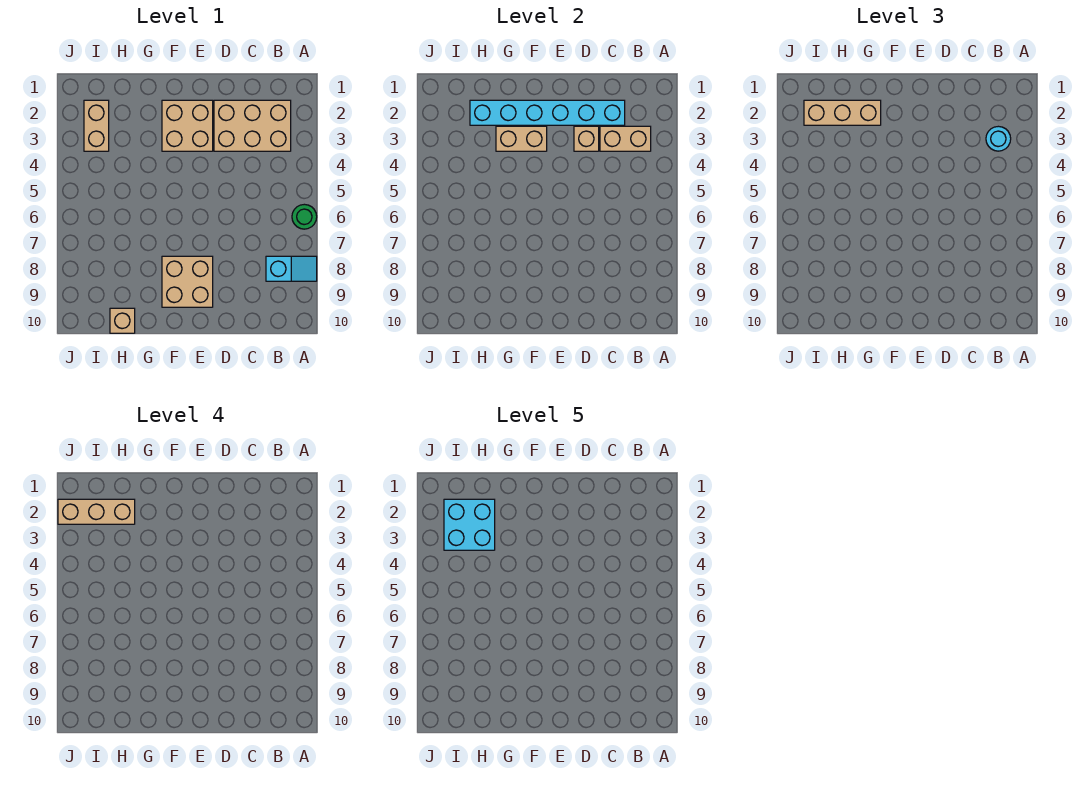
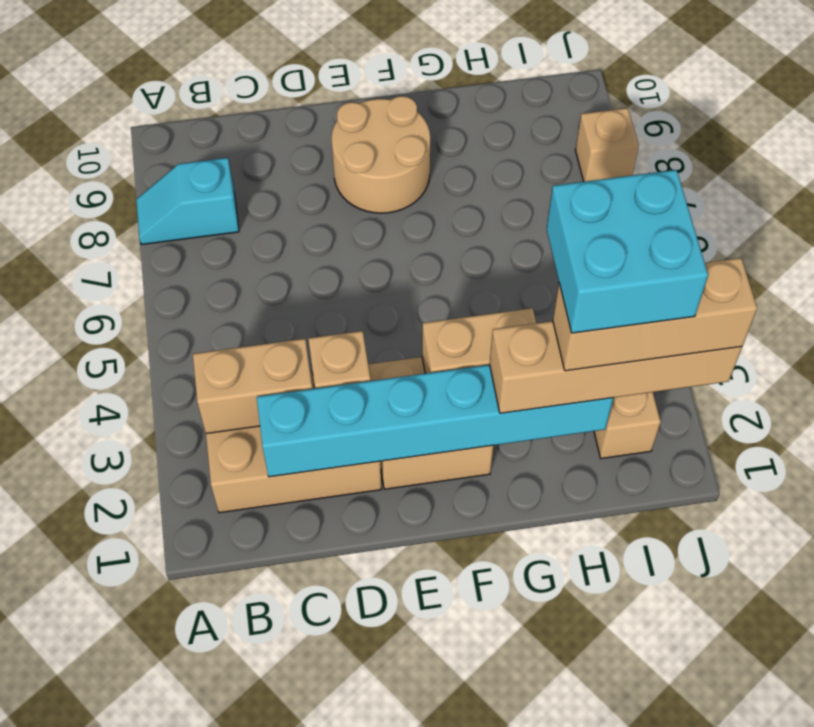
green round brick A6 level 1 -> none
cyan round brick B3 level 3 -> none
tan brick E8:F9 level 1 -> tan round brick E8:F9 level 1
tan brick G2:I2 level 3 -> tan brick G2:J2 level 3
tan brick H10 level 1 -> tan brick J8 level 1

